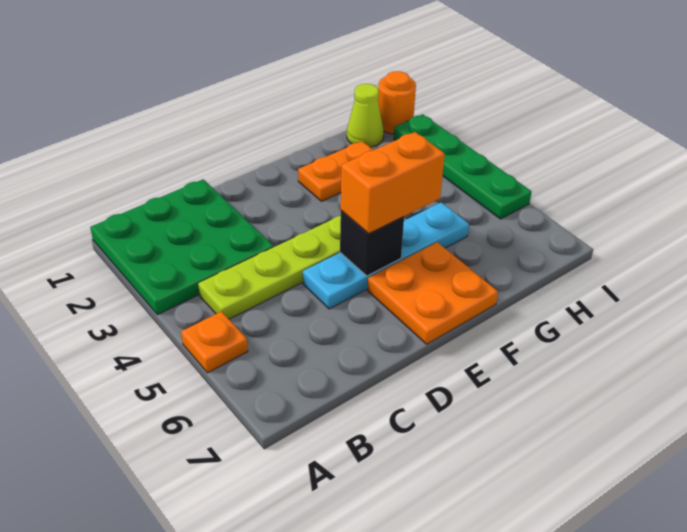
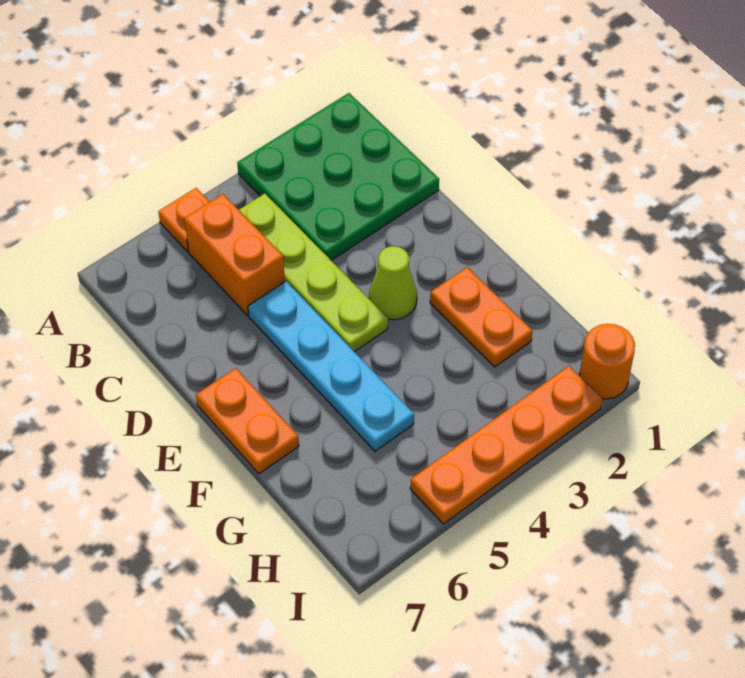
black brick E5 level 2 -> none
orange brick E5:F5 level 3 -> orange brick B5:C5 level 1
orange plate E6:F7 level 1 -> orange plate E7:F7 level 1
lime cone H1 level 1 -> lime cone E3 level 1
green plate I2:I5 level 1 -> orange plate I2:I5 level 1

